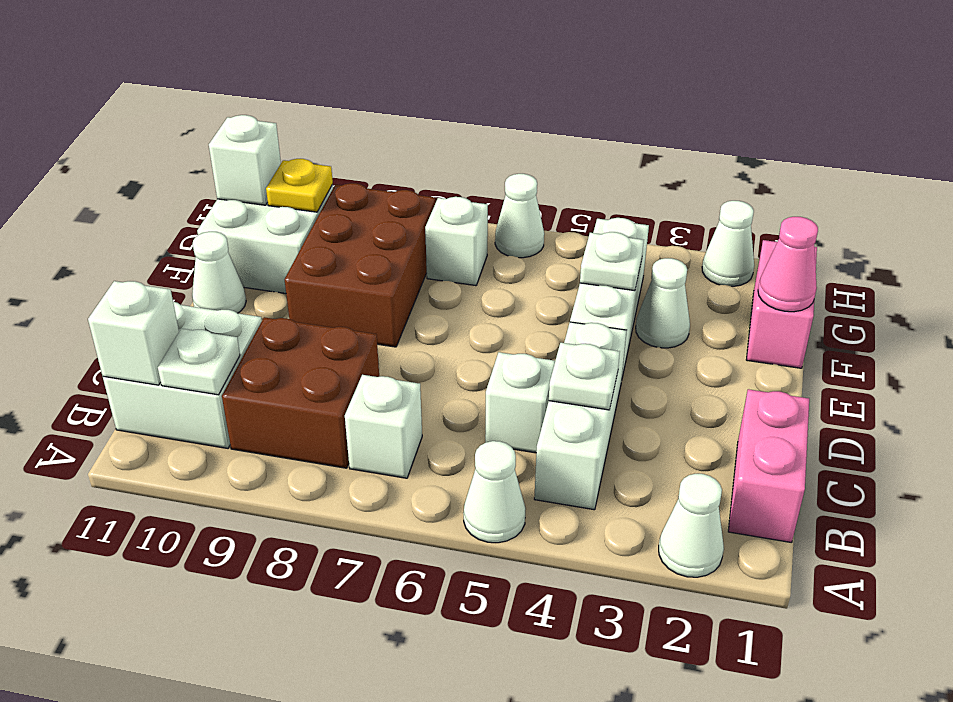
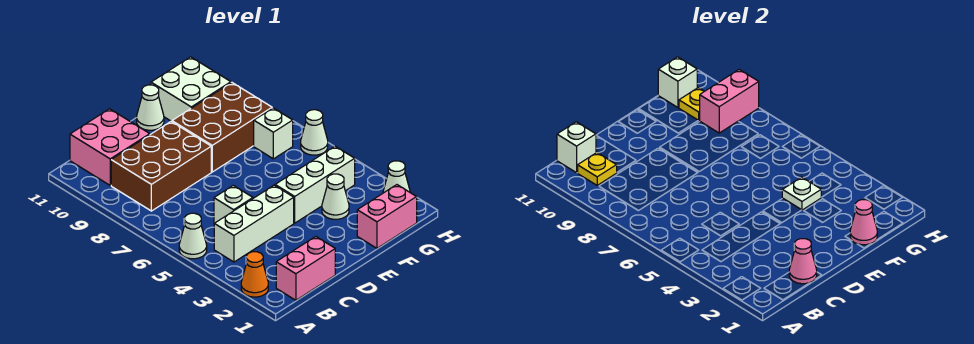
white cone A2 level 1 -> orange cone A2 level 1
white brick B7 level 1 -> none
brown brick B8:C9 level 1 -> brown brick B8:D9 level 1
white brick B10:C11 level 1 -> pink brick B10:C11 level 1
white plate B10 level 2 -> yellow plate B10 level 2
none -> pink cone C1 level 2
white plate C4 level 2 -> none
none -> pink brick G9:H9 level 2

